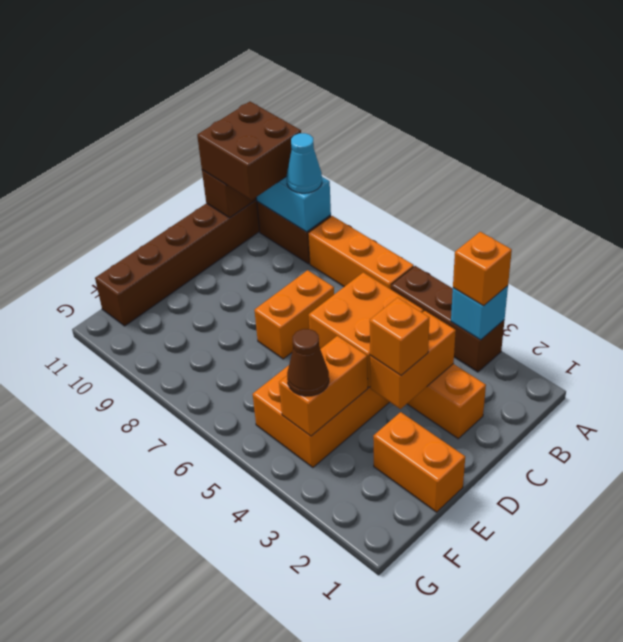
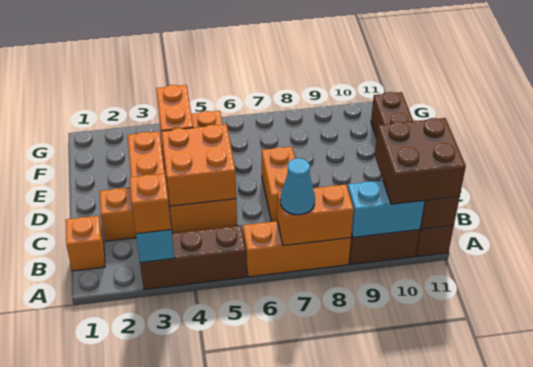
cyan cone A9 level 3 -> cyan cone A7 level 3
orange brick D3 level 3 -> orange brick B1 level 1
orange brick E1:E2 level 1 -> orange brick A7:A8 level 2
brown cone F4 level 3 -> none

